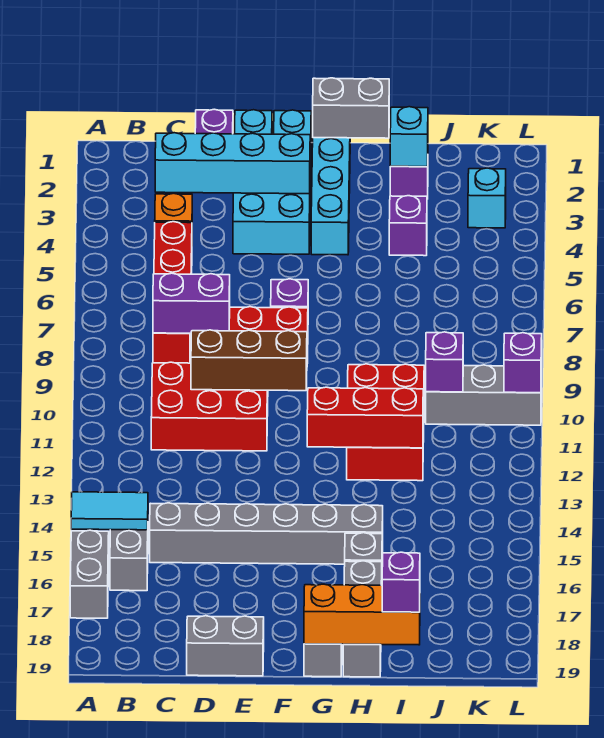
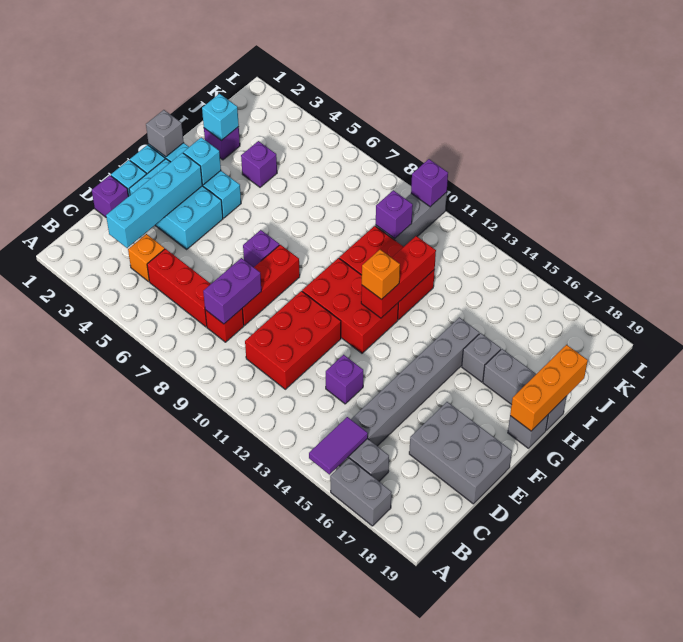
cyan tile A15:B15 level 2 -> purple tile A15:B15 level 2
brown brick D10:F10 level 2 -> none
grey brick D19:E19 level 1 -> grey brick D17:E19 level 1
none -> red brick F10:G12 level 1
grey brick G1:H1 level 2 -> grey brick G1 level 2
none -> orange brick G12 level 3
purple brick I19 level 3 -> purple brick D13 level 1
cyan brick K3 level 1 -> cyan brick G3 level 2

